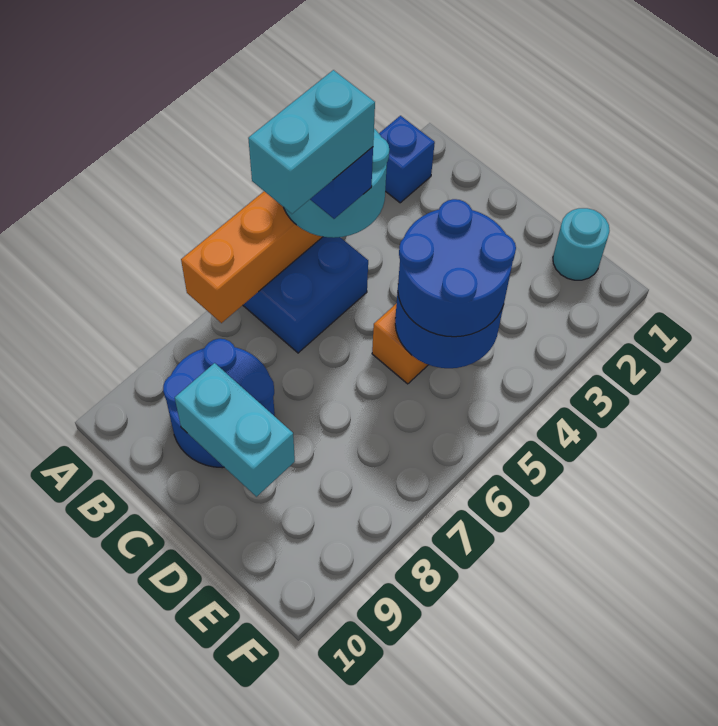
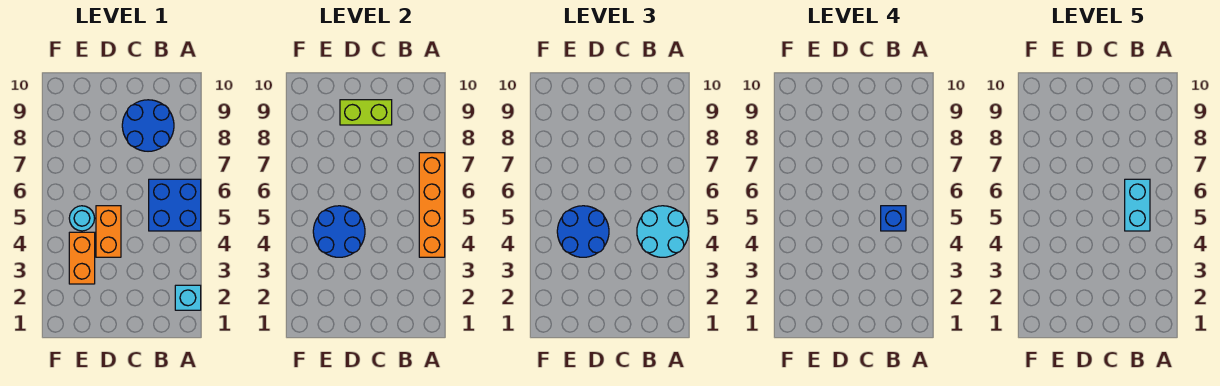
blue brick A2 level 1 -> cyan brick A2 level 1
cyan brick C9:D9 level 2 -> lime brick C9:D9 level 2
cyan round brick E1 level 1 -> cyan round brick E5 level 1
none -> orange brick E3:E4 level 1

